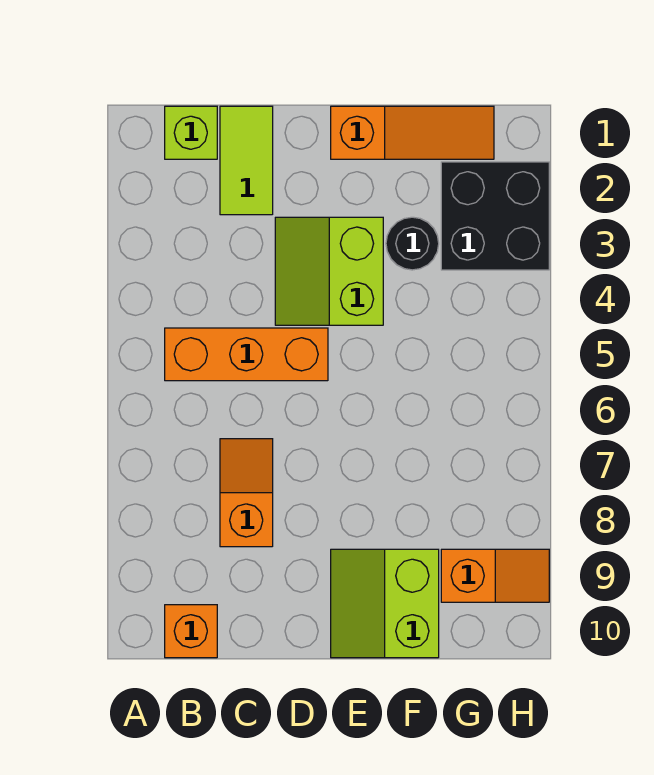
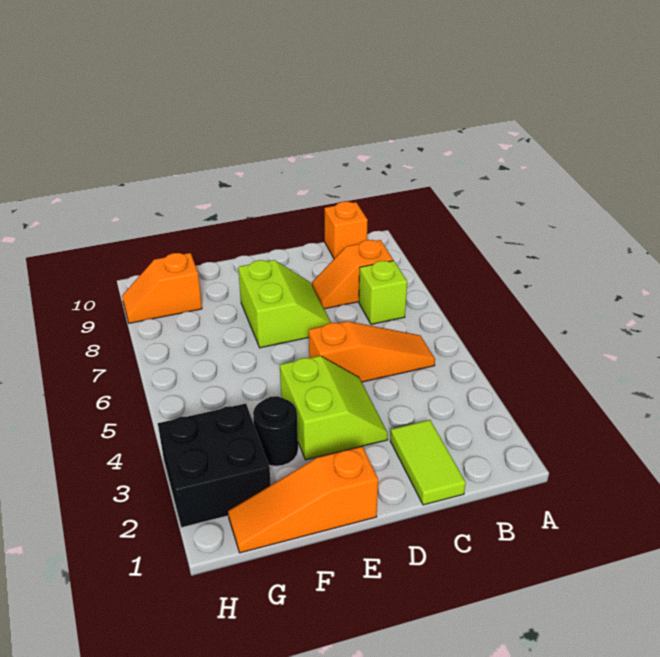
lime brick B1 level 1 -> lime brick B7 level 1
orange brick B5:D5 level 1 -> orange slope B5:D5 level 1 top D
orange slope C7:C8 level 1 top 8 -> orange slope B8:C8 level 1 top B
lime slope E9:F10 level 1 top F -> lime slope D7:E8 level 1 top E

